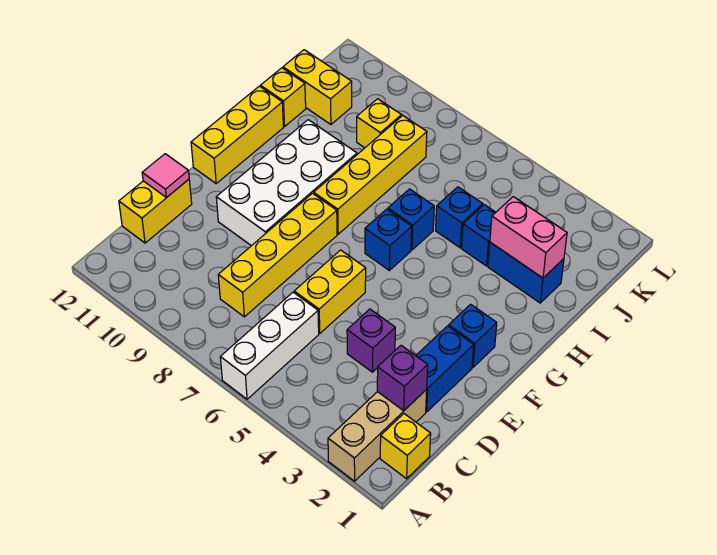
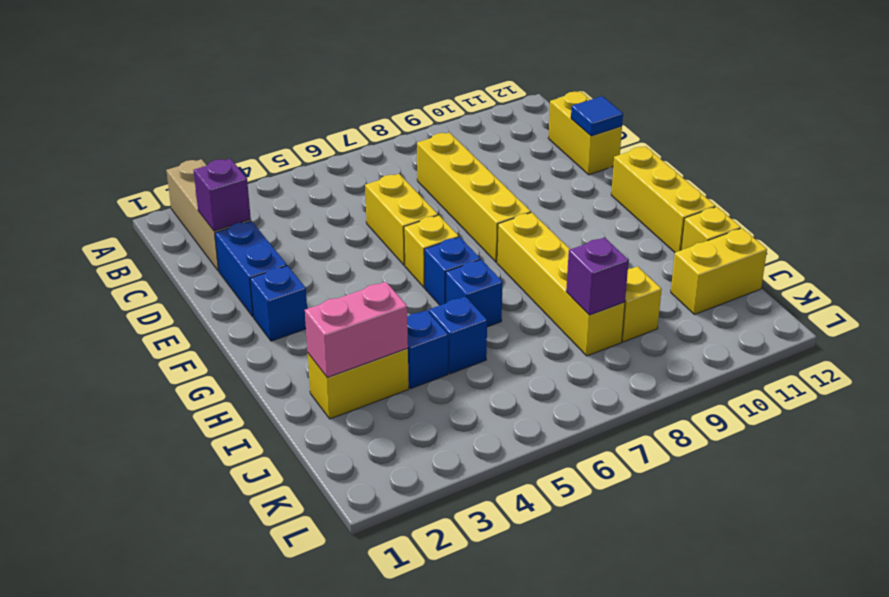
white brick A6:C6 level 1 -> none
yellow brick B1 level 1 -> yellow brick F6 level 1
purple brick D4 level 1 -> purple brick J8 level 2
pink tile D12 level 2 -> blue tile D12 level 2
white brick E9:H10 level 1 -> none
blue brick I2:I3 level 1 -> yellow brick I2:I3 level 1

